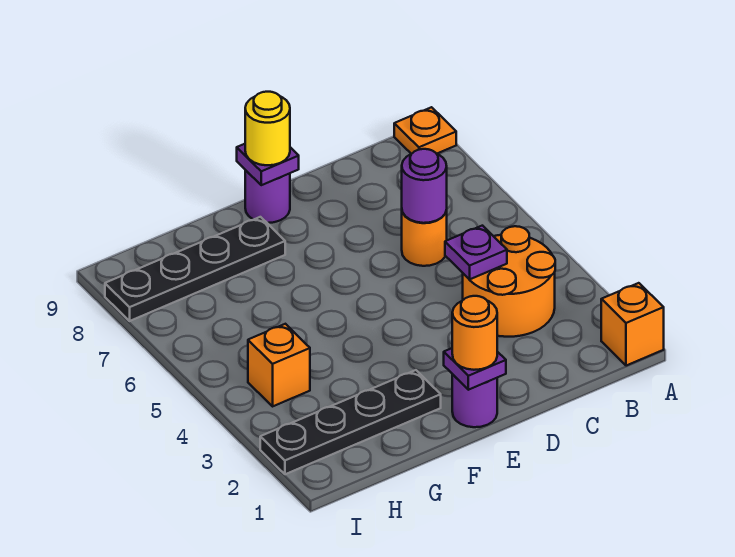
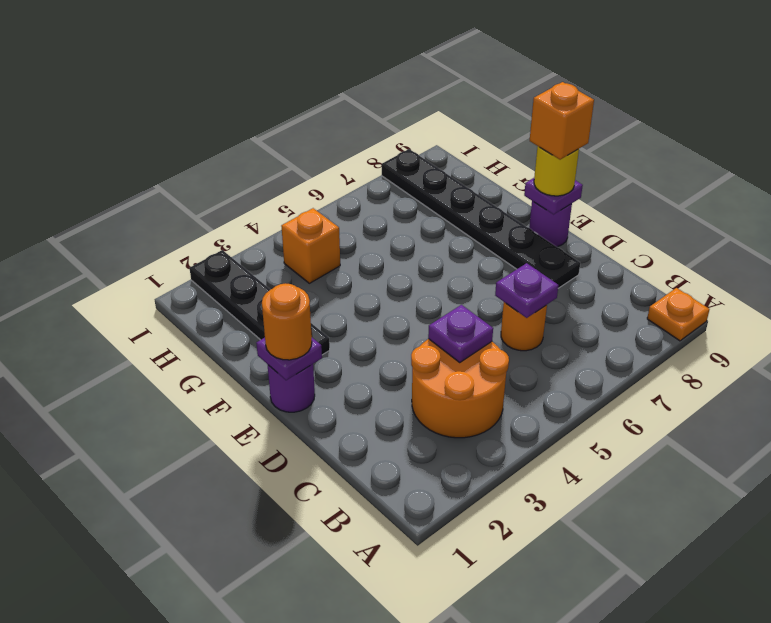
orange brick A1 level 1 -> orange brick E9 level 4
purple round brick C6 level 2 -> purple plate C6 level 2
black plate F8:I8 level 1 -> black plate D8:I8 level 1

